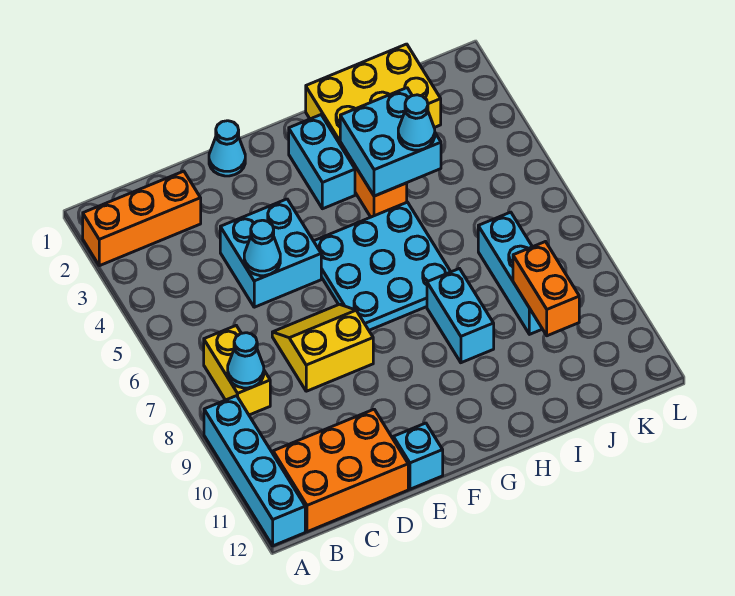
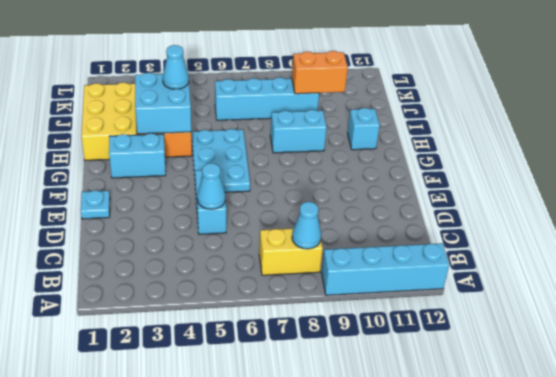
orange brick A2:C2 level 1 -> none
orange brick B11:D12 level 1 -> none
cyan brick D4:E5 level 1 -> cyan brick D5:E5 level 1
yellow slope D7:E8 level 1 top 8 -> none
cyan cone E1 level 1 -> cyan plate E1 level 1
cyan brick E12 level 1 -> cyan brick H11 level 1
cyan plate F5:H7 level 1 -> cyan plate F5:H6 level 1
cyan brick J7:J9 level 1 -> cyan brick J6:J9 level 1

